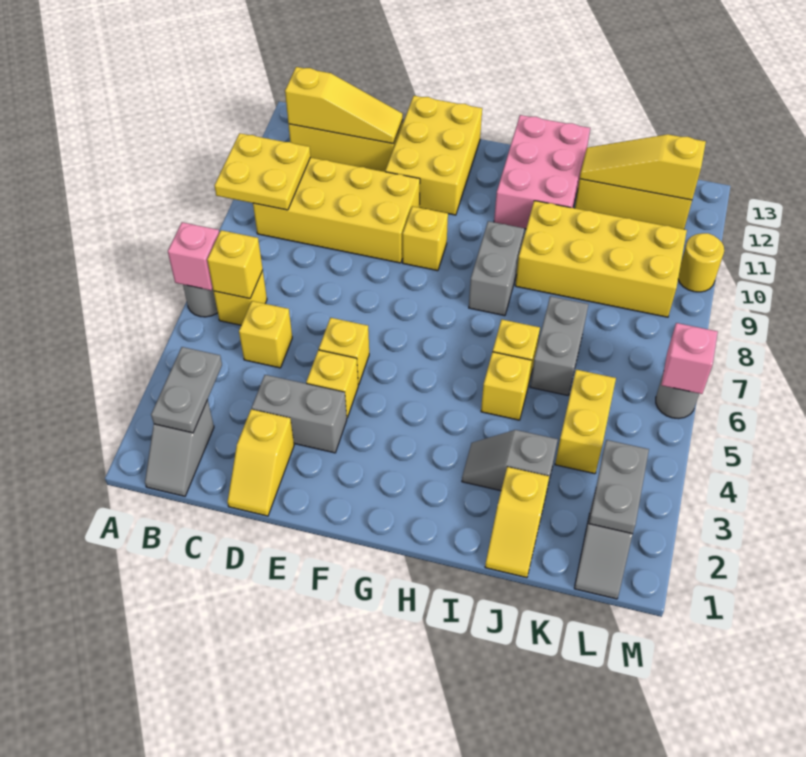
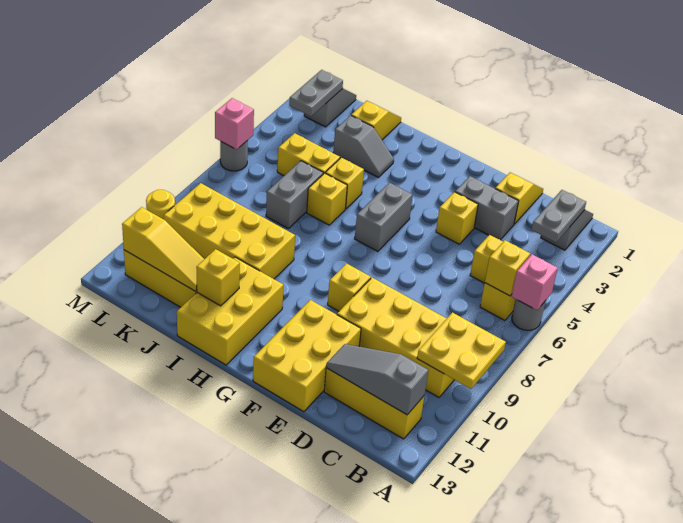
yellow slope B12:D12 level 2 top B -> grey slope B12:D12 level 2 top B
yellow brick E5 level 1 -> yellow brick I12 level 2
grey brick H8:H9 level 1 -> grey brick G5:G6 level 1
pink brick H11:I13 level 1 -> yellow brick H11:I13 level 1
yellow brick K4:K5 level 1 -> yellow brick J5:K5 level 1

